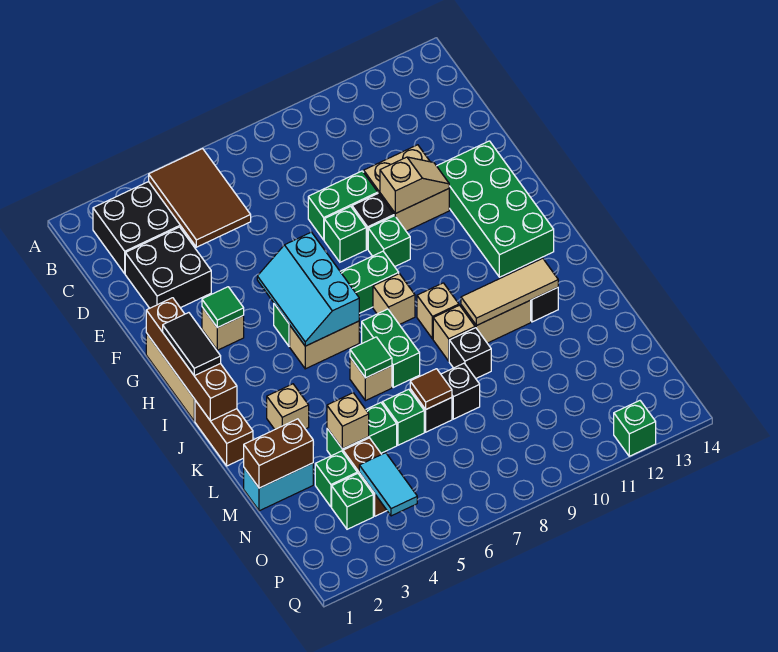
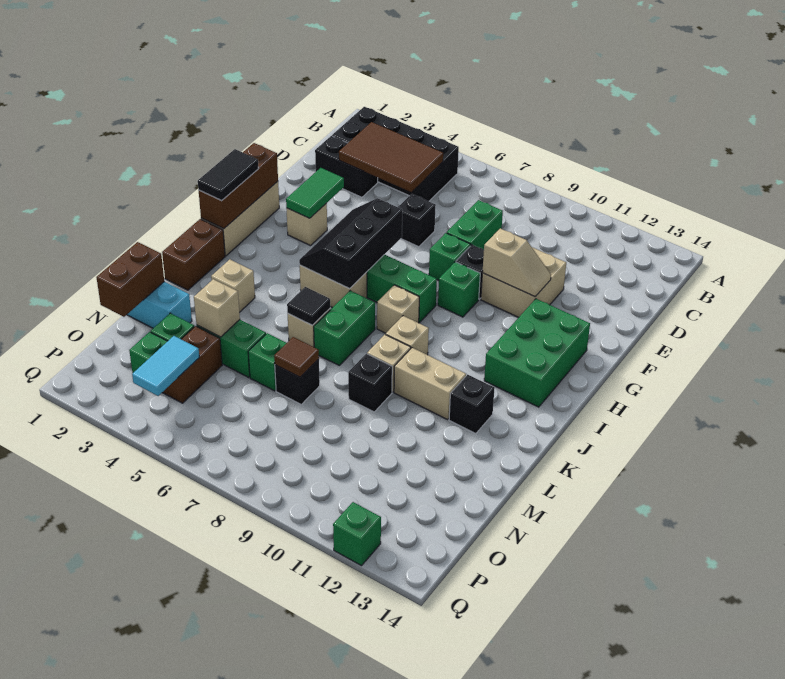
brown tile B4:D5 level 2 -> brown tile C3:D5 level 2
black brick D2:E3 level 1 -> black brick D2:D3 level 1
green brick E8:E9 level 1 -> green brick D8:E8 level 1
green brick F12:I13 level 1 -> green brick G12:I13 level 1
brown brick G1:J1 level 2 -> brown brick G1:I1 level 2
green tile G3 level 2 -> green tile F3:G3 level 2
cyan slope G5:I6 level 2 top 6 -> black slope G5:I6 level 2 top 6
green tile K6 level 2 -> black tile K6 level 2
tan tile K10:K12 level 2 -> none
brown brick M1:M2 level 2 -> brown brick M1:N1 level 2
black brick M8 level 1 -> black brick E6 level 1

